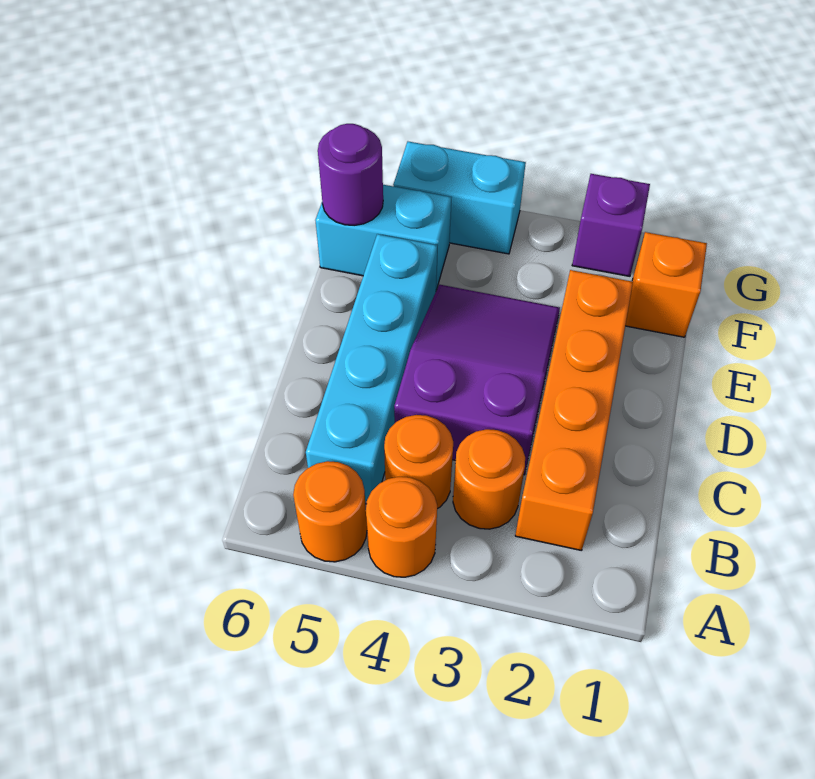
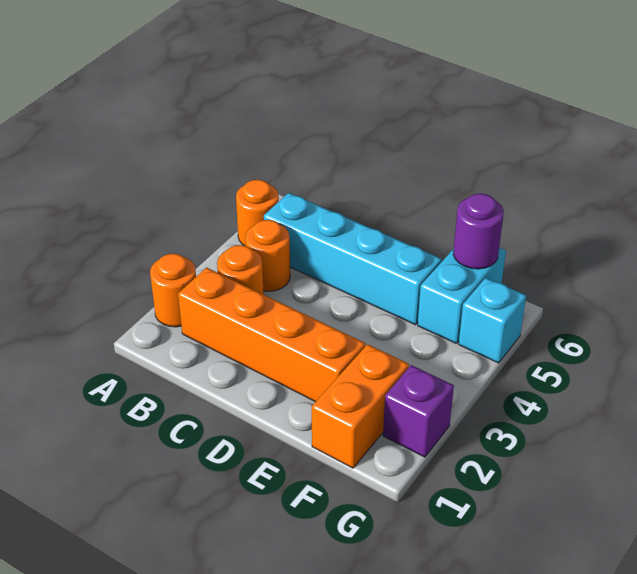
orange round brick A4 level 1 -> orange round brick A2 level 1
purple slope C3:E4 level 1 top C -> none
orange brick F1 level 1 -> orange brick F1:F2 level 1
cyan brick G4:G5 level 1 -> cyan brick G5 level 1

